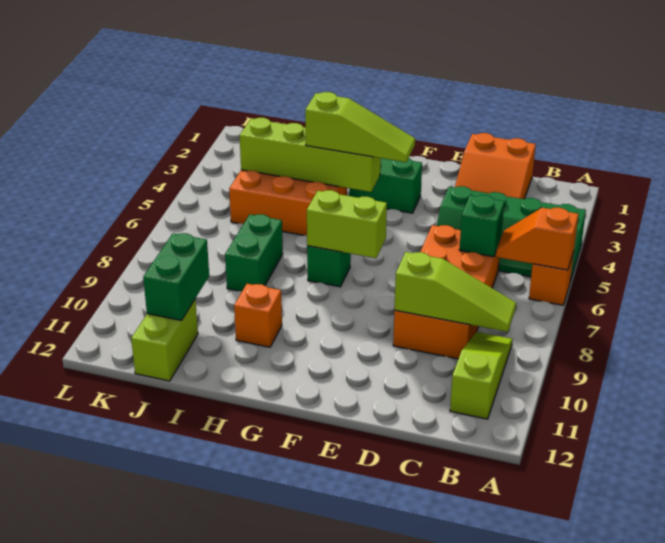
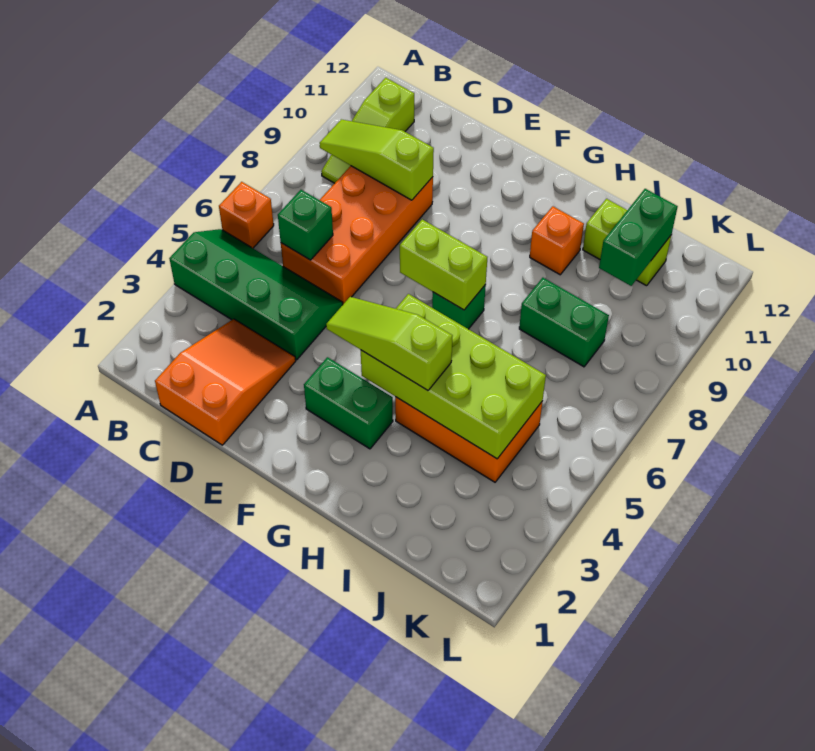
orange slope A6:B6 level 2 top A -> none
lime brick G4:J4 level 2 -> lime brick G4:J5 level 2
green brick I7:I8 level 1 -> green brick I8:J8 level 1
lime brick J11:J12 level 1 -> lime brick I11:J11 level 1

